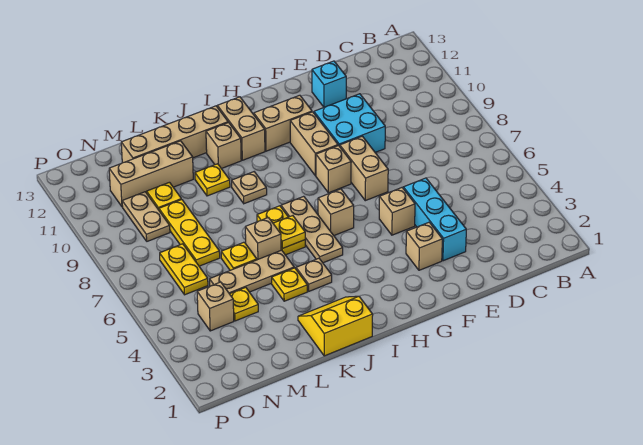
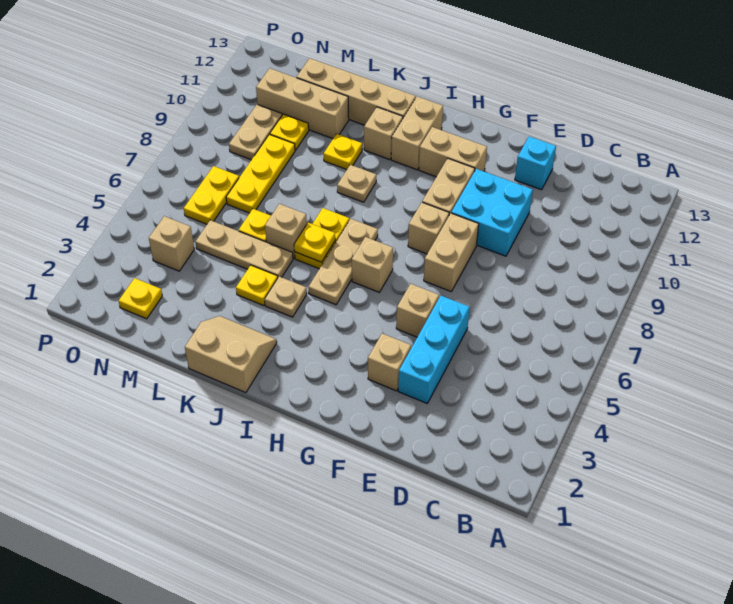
yellow slope J1:K2 level 1 top 1 -> tan slope J1:K2 level 1 top 1
yellow plate M4 level 1 -> yellow plate N2 level 1

